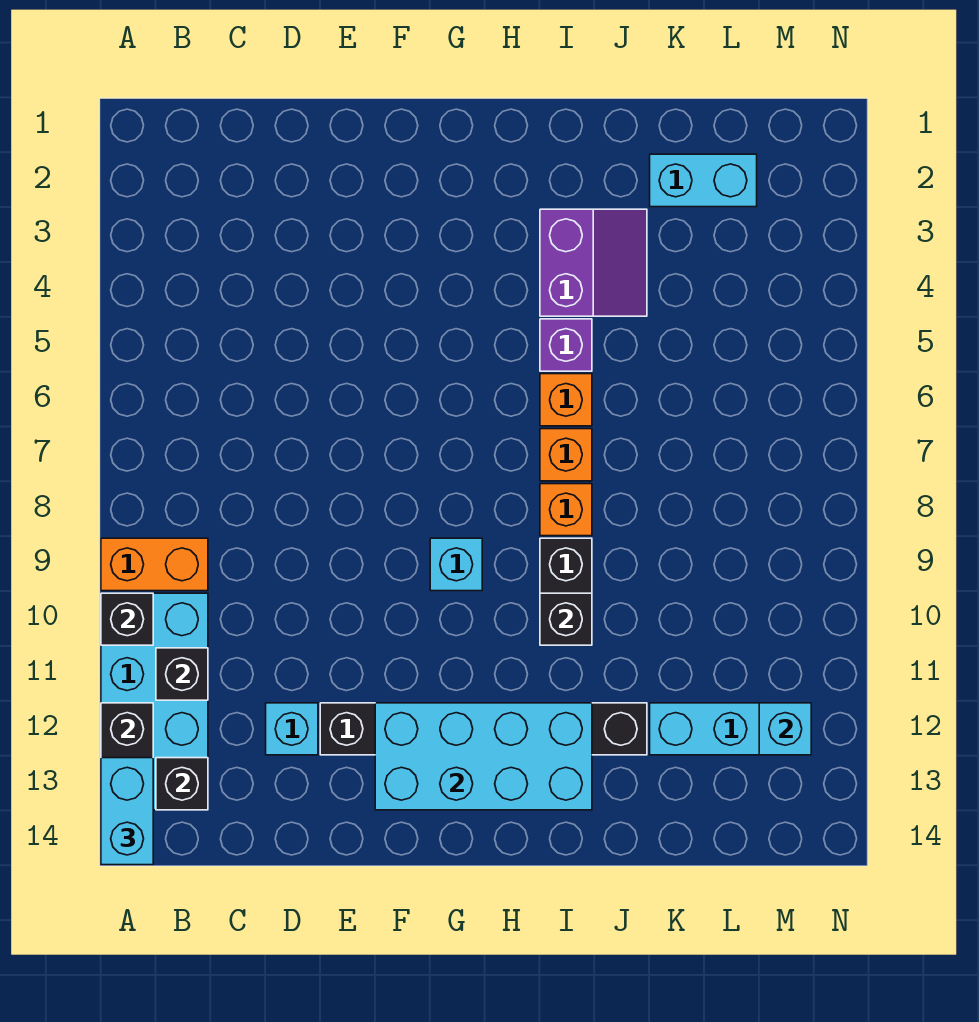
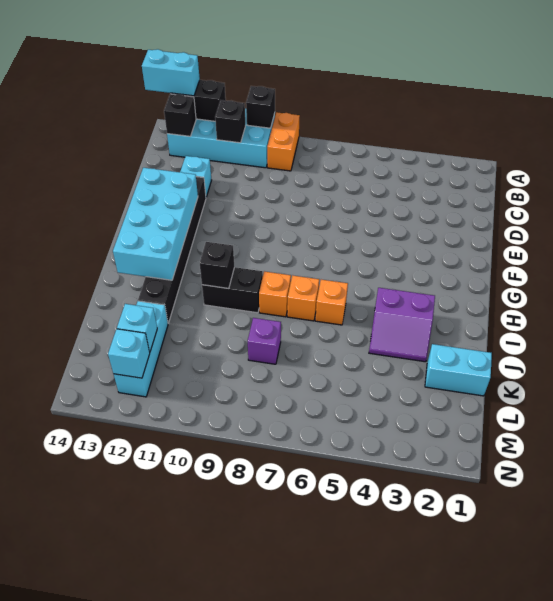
cyan brick G9 level 1 -> cyan brick L12 level 2
purple brick I5 level 1 -> purple brick K8 level 1
cyan brick K2:L2 level 1 -> cyan brick K1:K2 level 1

